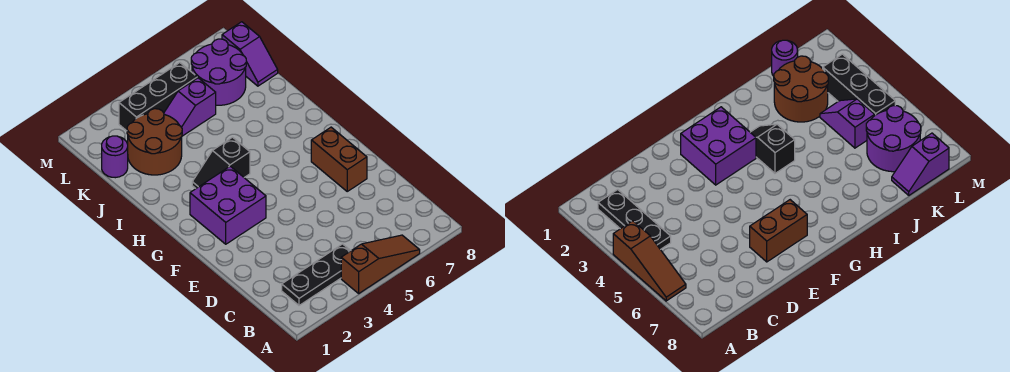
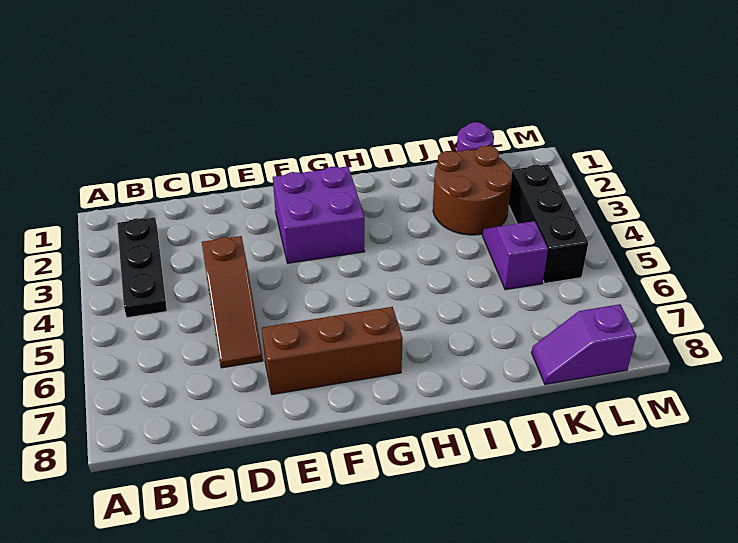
brown slope A4:A6 level 1 top 4 -> brown slope D4:D6 level 1 top 4
brown brick E7:F7 level 1 -> brown brick E7:G7 level 1
black slope H3:H4 level 1 top 4 -> none
purple round brick K6:L7 level 1 -> none

